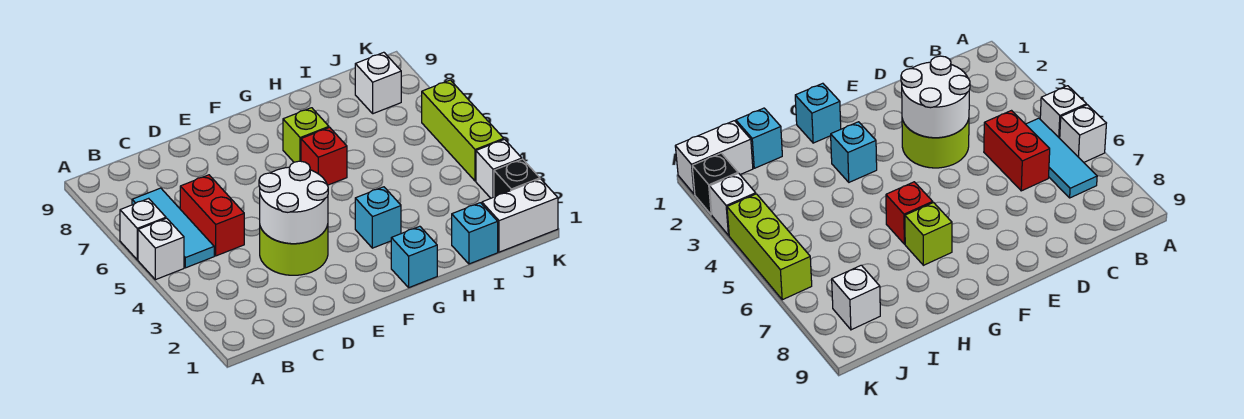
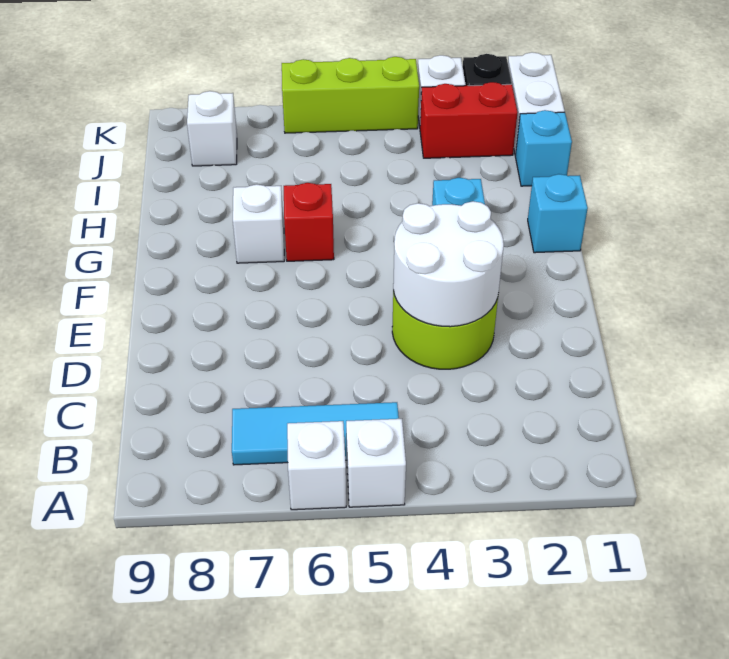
red brick C5:C6 level 1 -> red brick J2:J3 level 1
lime brick G7 level 1 -> white brick G7 level 1

